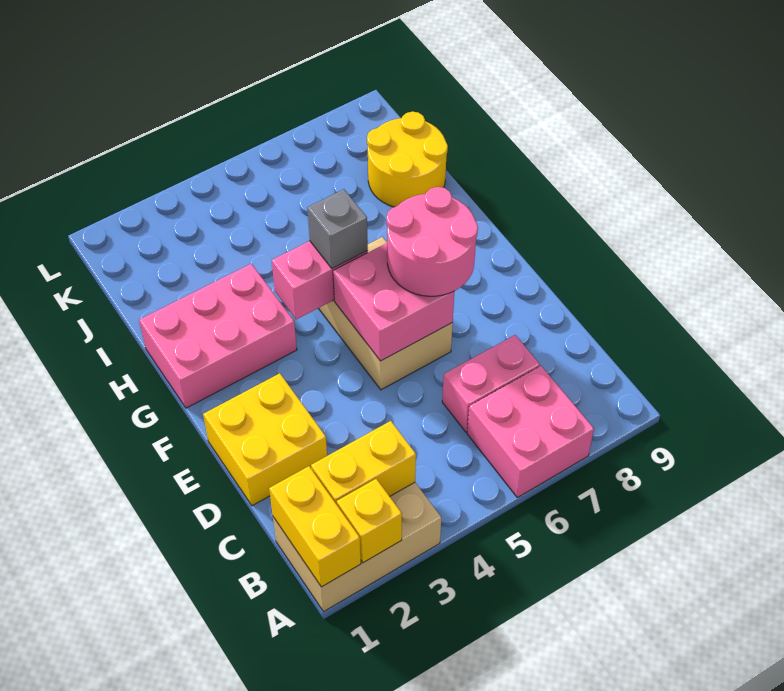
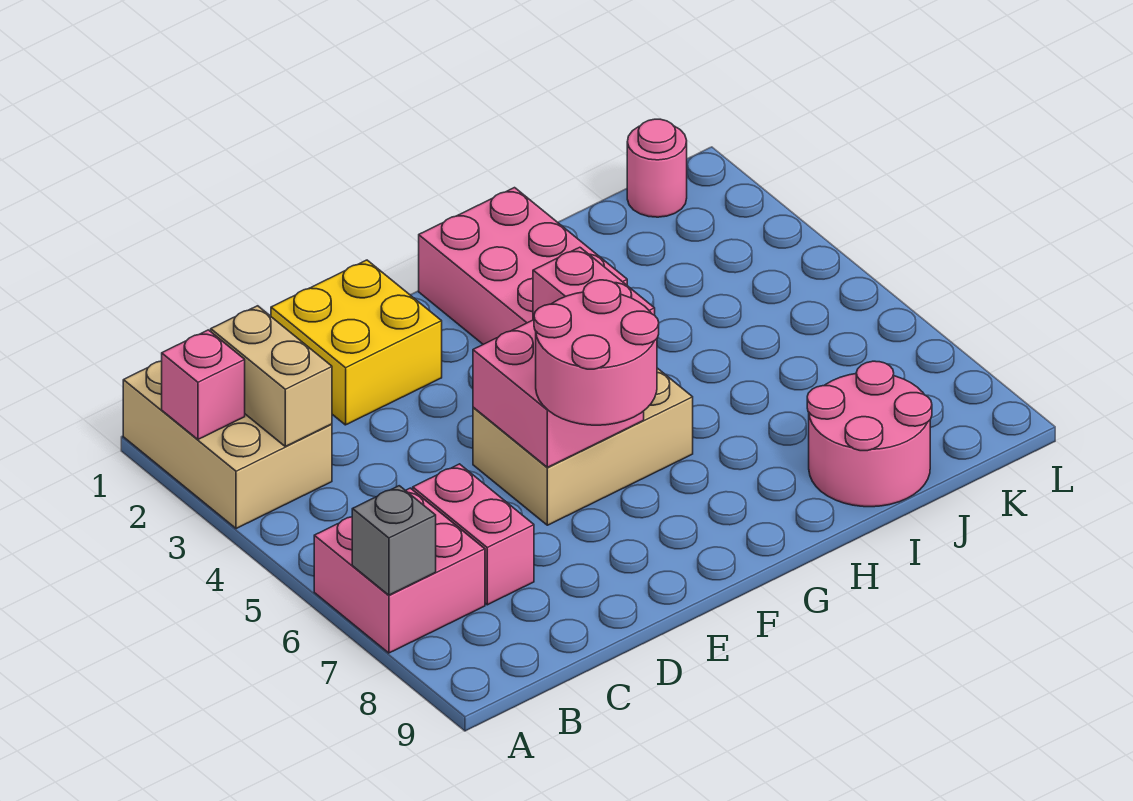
yellow brick A1:B1 level 2 -> none
yellow brick A2 level 2 -> pink brick A2 level 2
yellow brick B2:B3 level 2 -> tan brick B2:B3 level 2
grey brick G5 level 3 -> grey brick A7 level 2
yellow round brick I8:J9 level 1 -> pink round brick I8:J9 level 1
none -> pink round brick K1 level 1

